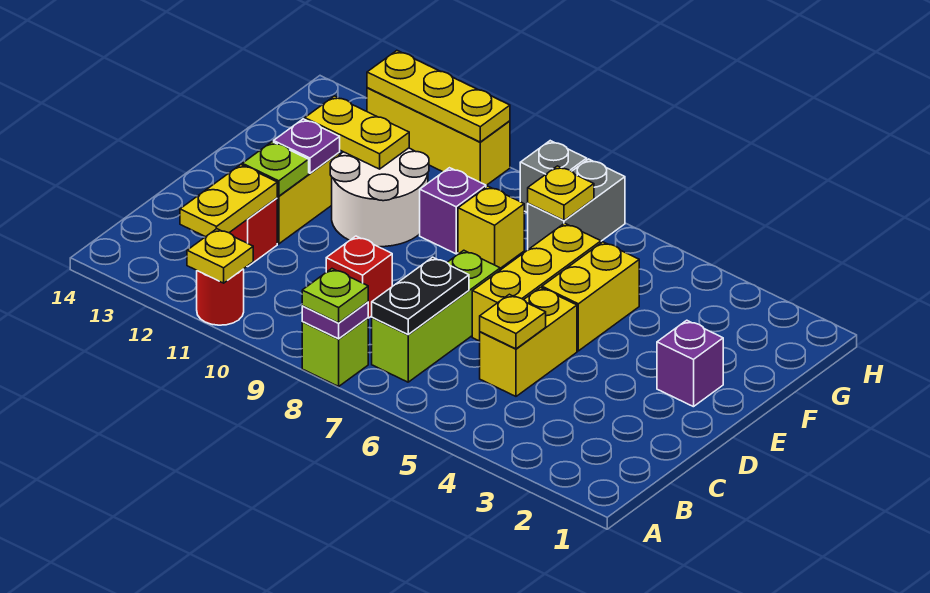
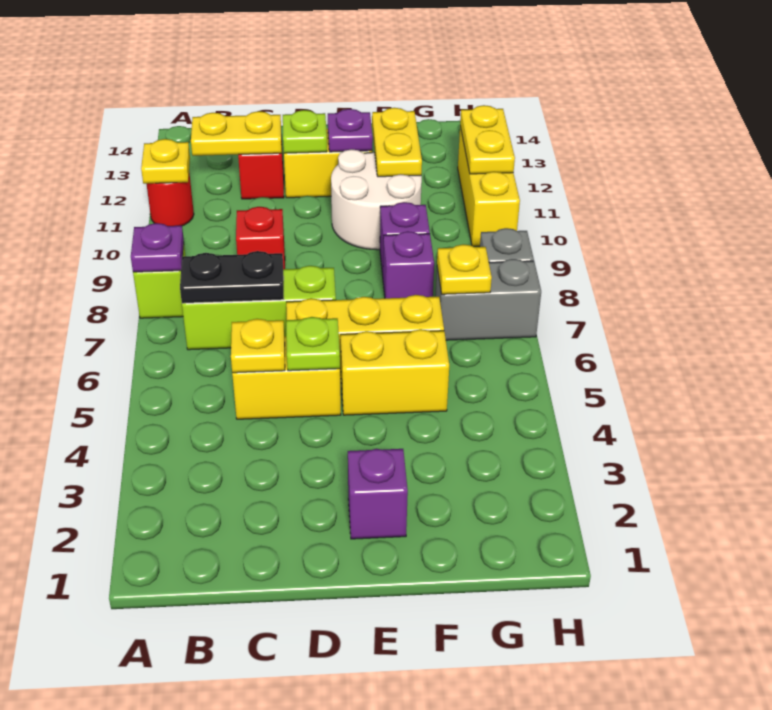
lime plate A8 level 3 -> lime plate D5 level 2
yellow brick F8 level 1 -> purple brick F8 level 1
yellow plate H10:H12 level 2 -> yellow plate H11:H12 level 2

